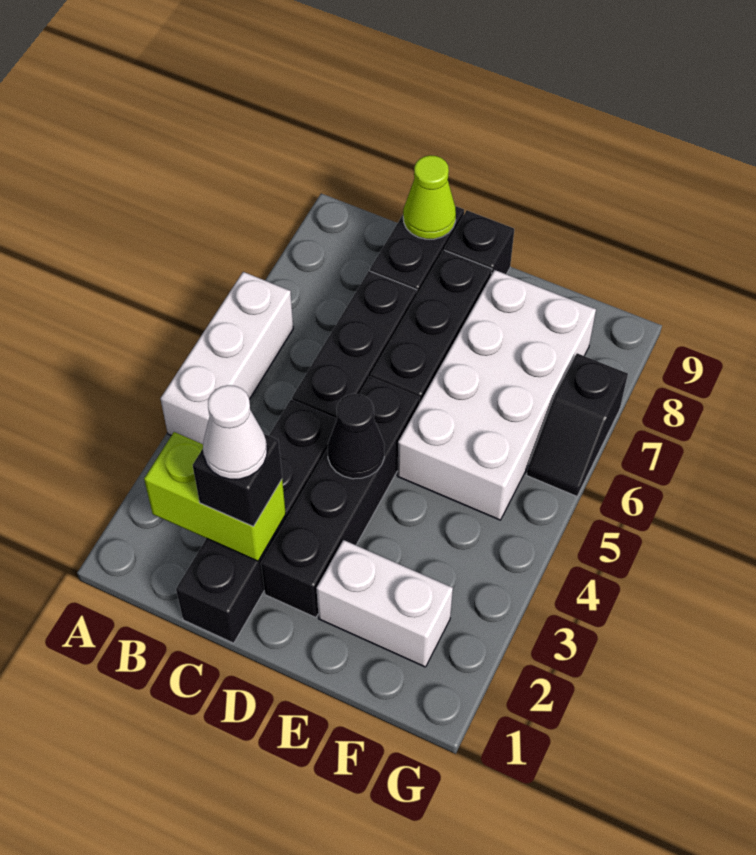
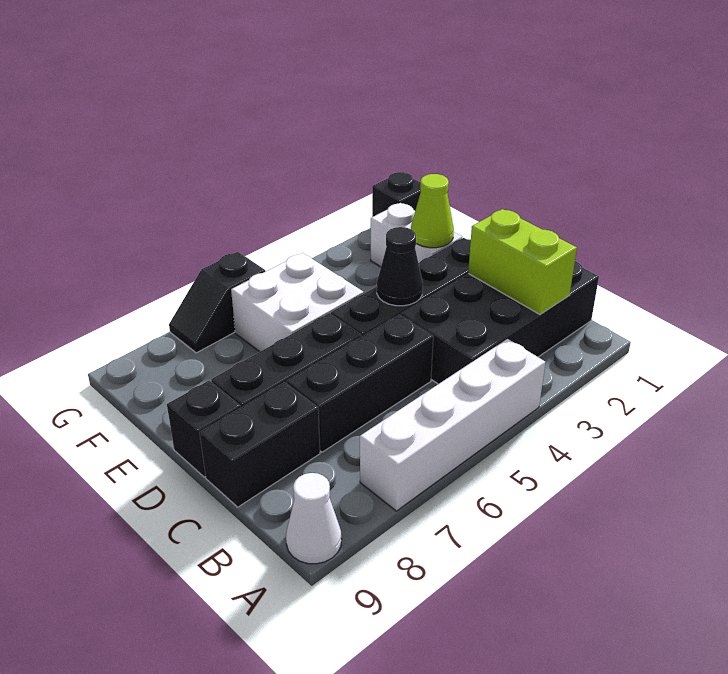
white brick A4:A6 level 1 -> white brick A4:A7 level 1
black brick C1:C4 level 1 -> black brick B1:C4 level 1
black brick C2 level 3 -> black brick G1 level 1
white cone C2 level 4 -> white cone A9 level 1
lime cone C9 level 2 -> lime cone E2 level 2
white brick E5:F8 level 1 -> white brick E5:F6 level 1
black slope G6:G7 level 1 top 7 -> black slope G6:G7 level 1 top 6

